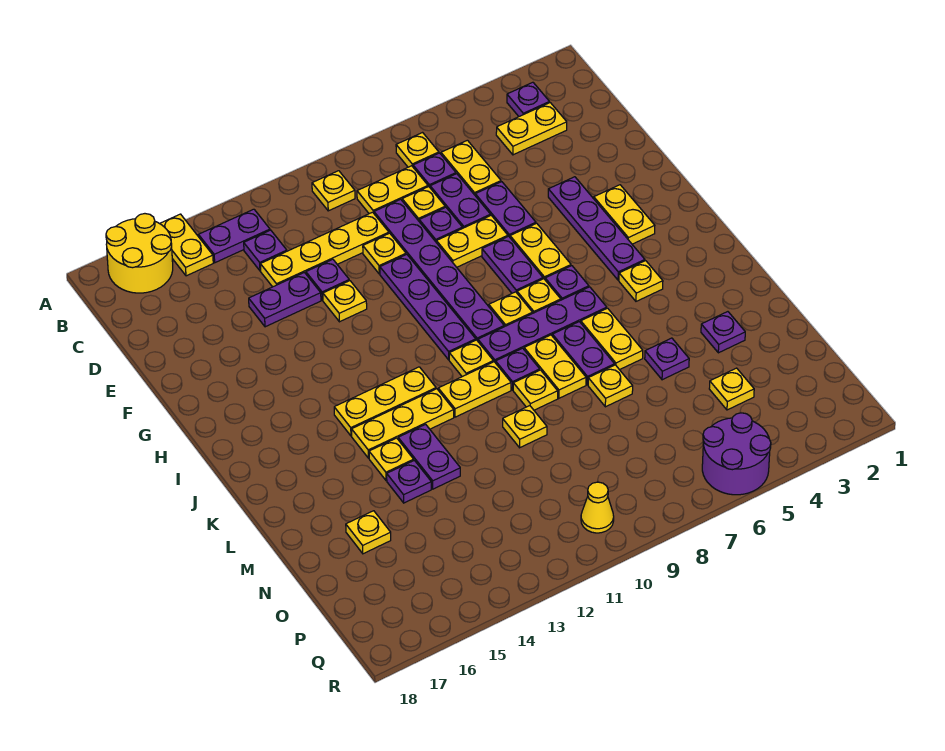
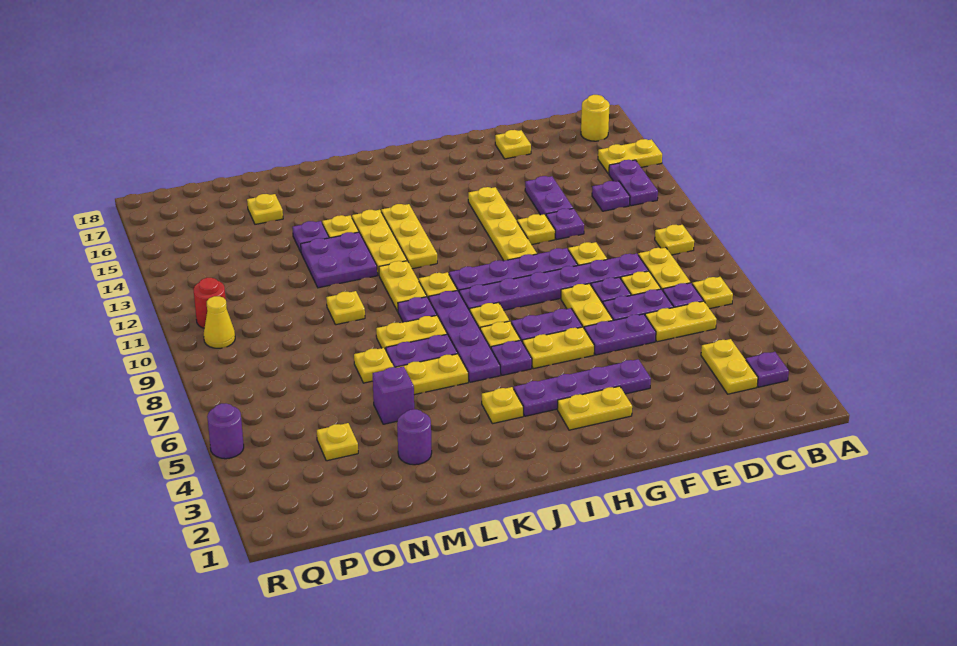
yellow round brick A16:B17 level 1 -> yellow round brick B17 level 1
yellow plate D10:D13 level 1 -> yellow plate G11:G14 level 1
yellow plate L9 level 1 -> yellow plate E17 level 1
purple plate L13:M13 level 1 -> purple plate L12:M13 level 1
purple plate M3 level 1 -> purple round brick M3 level 1
purple plate M5 level 1 -> purple brick M5 level 1
purple round brick Q5:R6 level 1 -> purple round brick R5 level 1
none -> red round brick Q11 level 1

